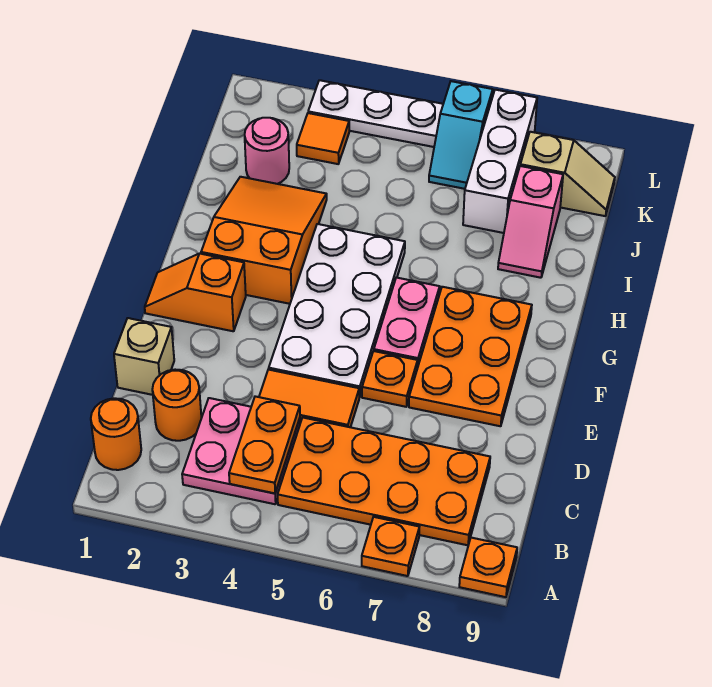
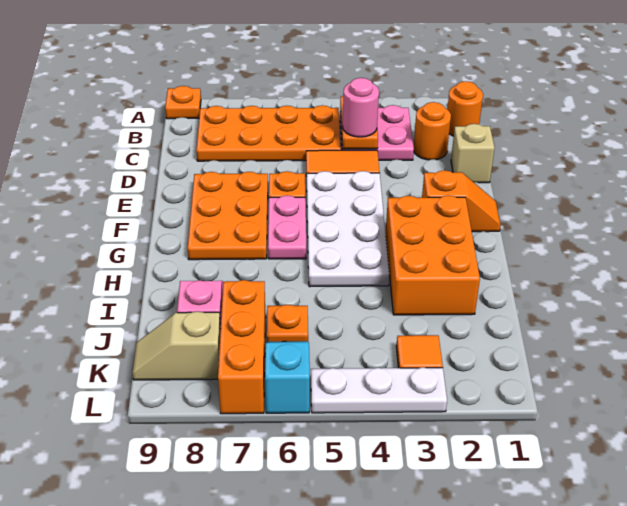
orange plate A7 level 1 -> orange plate J6 level 1
orange slope G2:I3 level 1 top G -> orange brick G2:I3 level 1
pink round brick J2 level 1 -> pink round brick C4 level 3
white brick J7:L7 level 1 -> orange brick J7:L7 level 1

